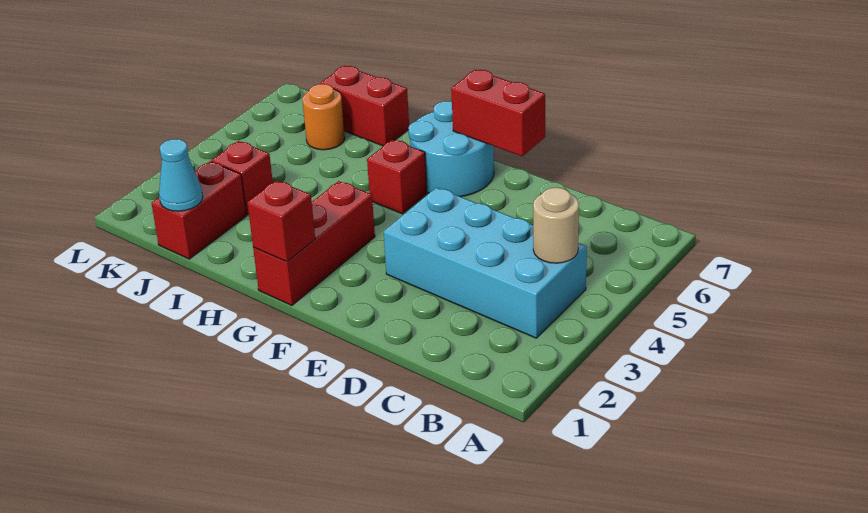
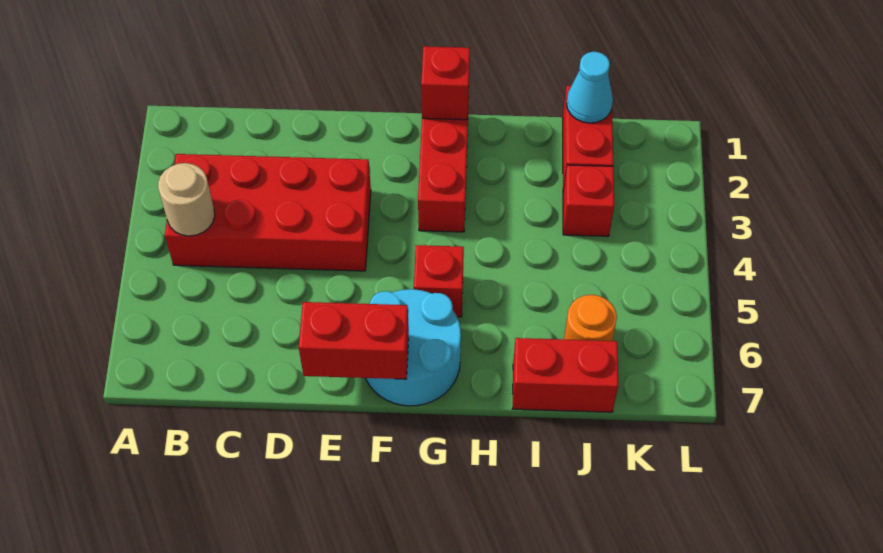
cyan brick B3:E4 level 1 -> red brick B3:E4 level 1

